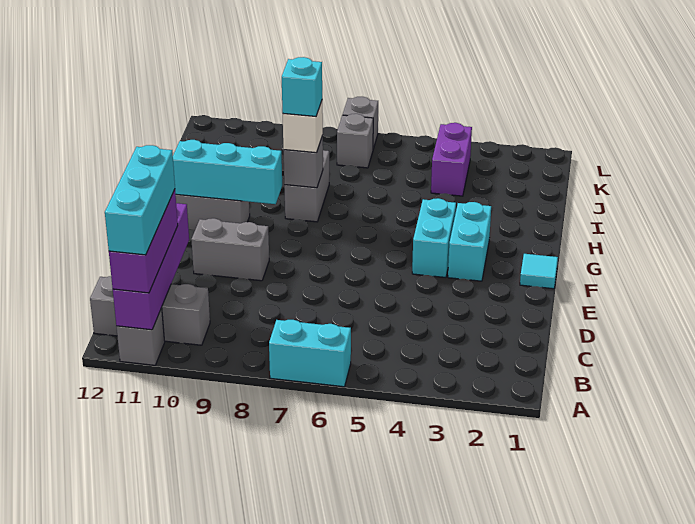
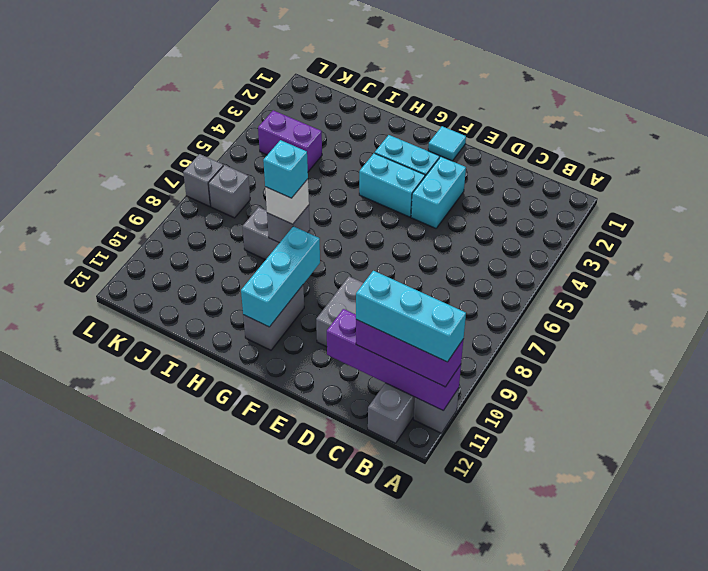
cyan brick A6:A7 level 1 -> cyan brick E3:E4 level 1

